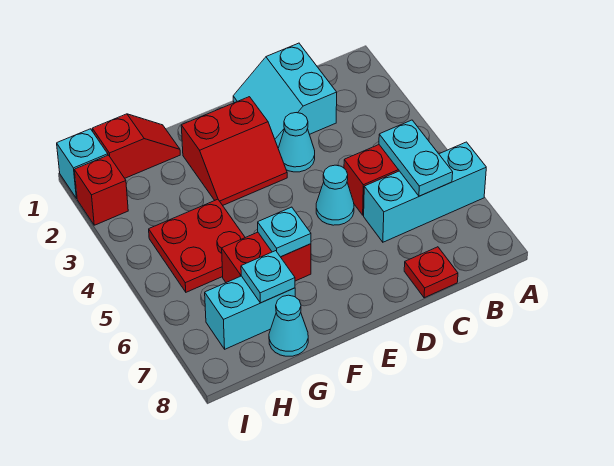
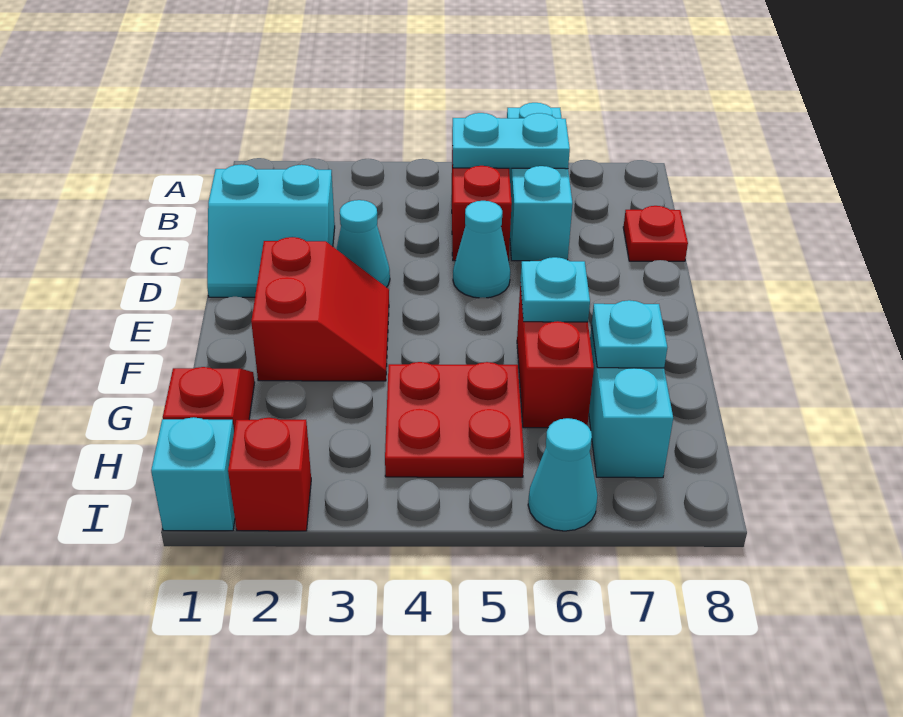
cyan cone G8 level 1 -> cyan cone I6 level 1

